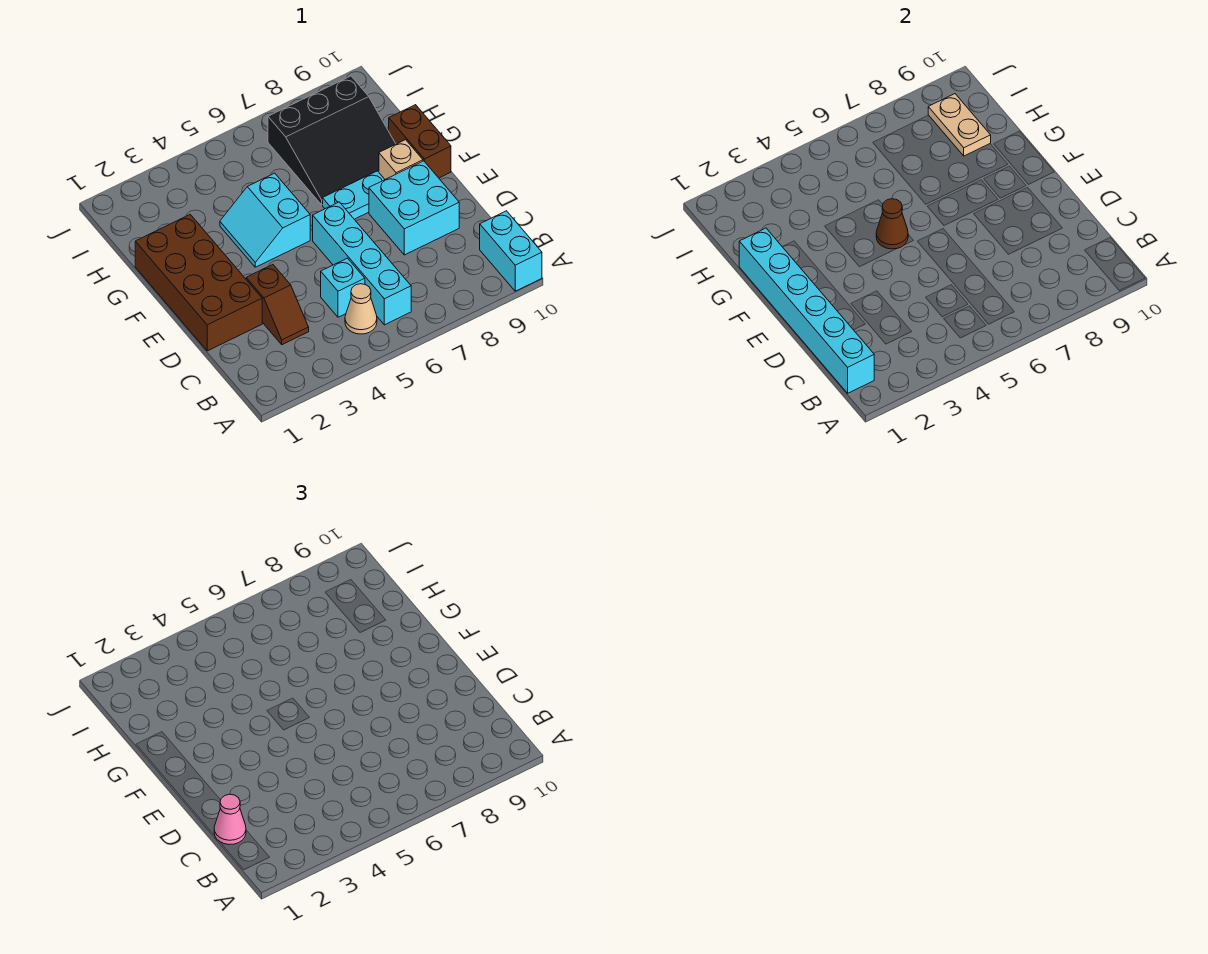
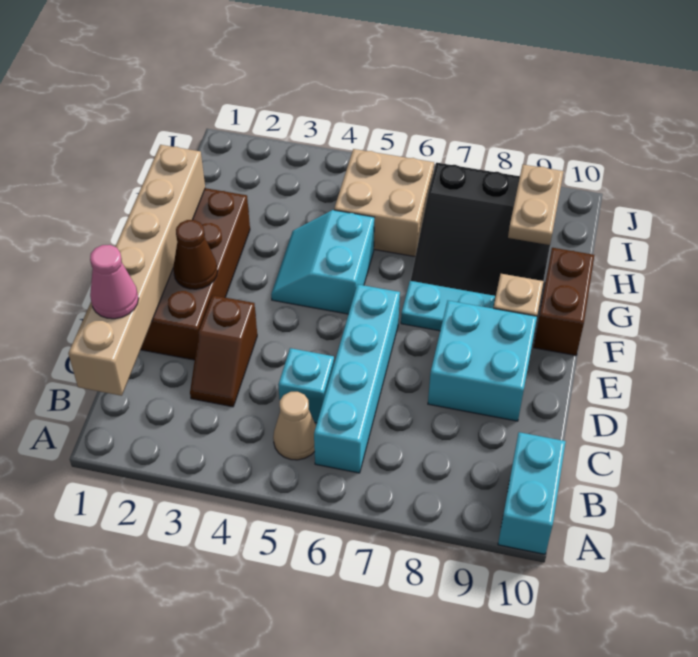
cyan brick B1:G1 level 2 -> tan brick B1:G1 level 2
brown cone F5 level 2 -> brown cone E2 level 2
none -> tan brick H5:I6 level 1

